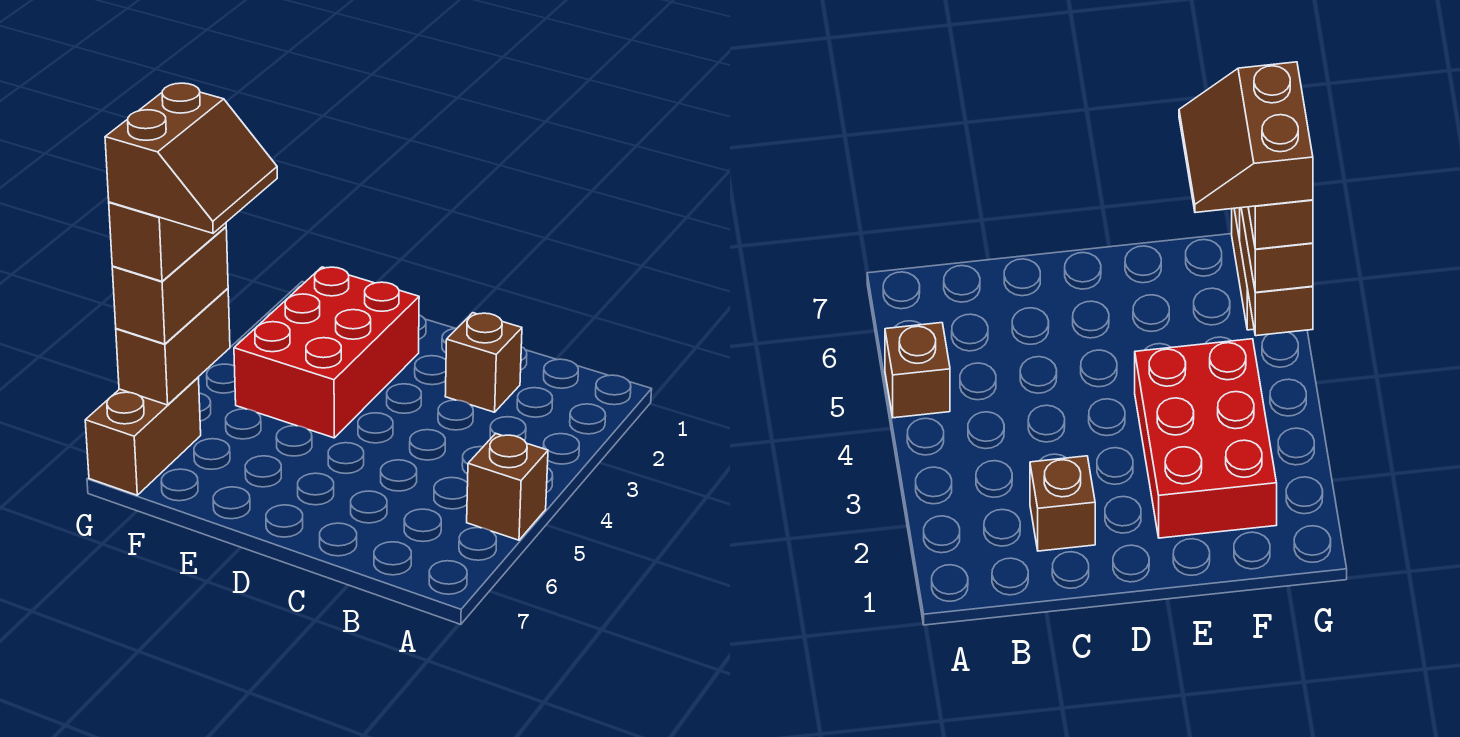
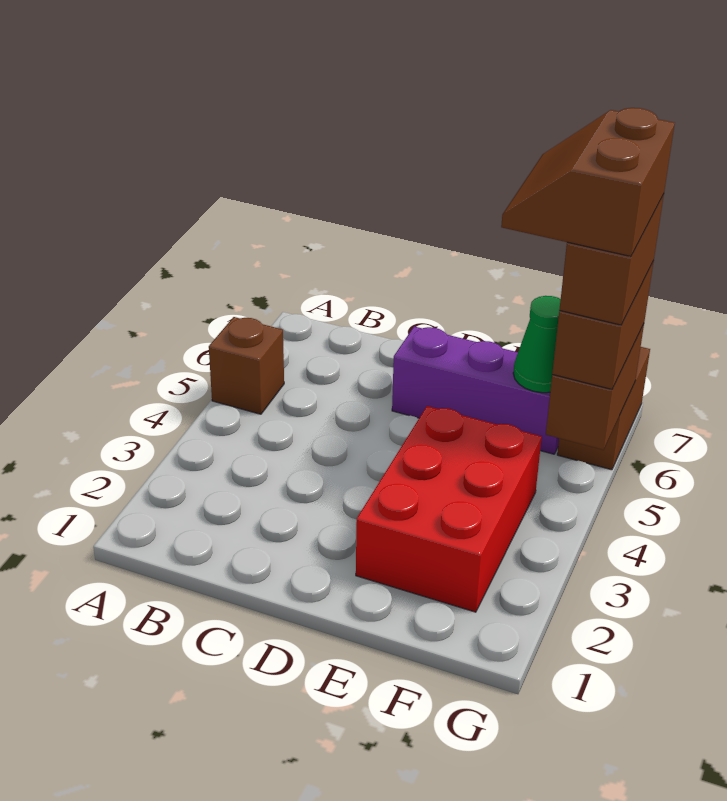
brown brick C2 level 1 -> none
none -> purple brick D6:F6 level 1
none -> green cone F6 level 2

